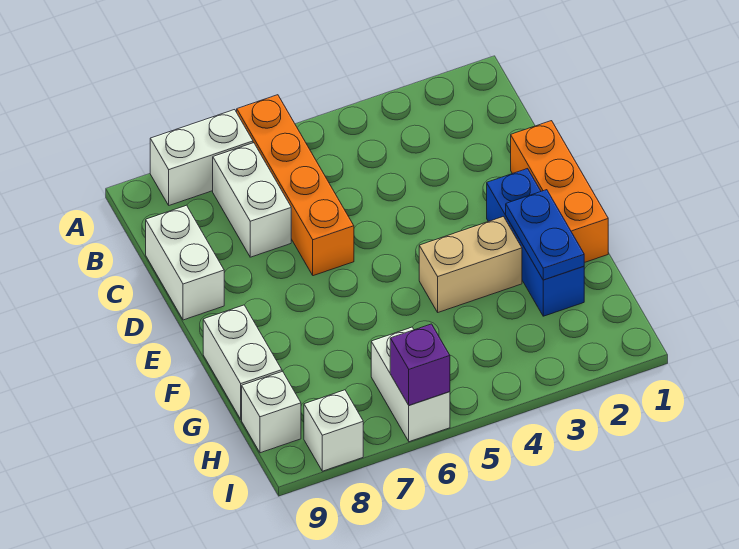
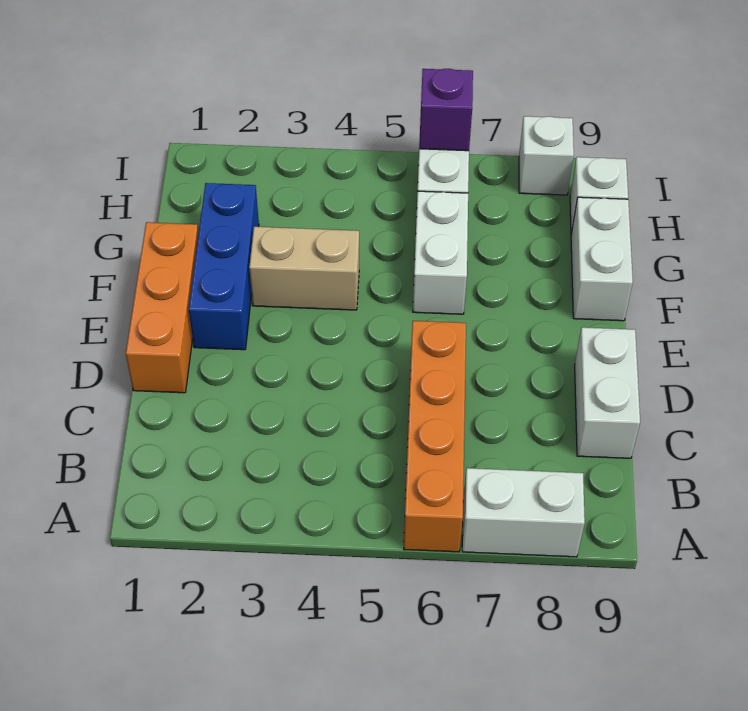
white brick B7:C7 level 1 -> white brick F6:G6 level 1
blue plate F2:G2 level 2 -> none

